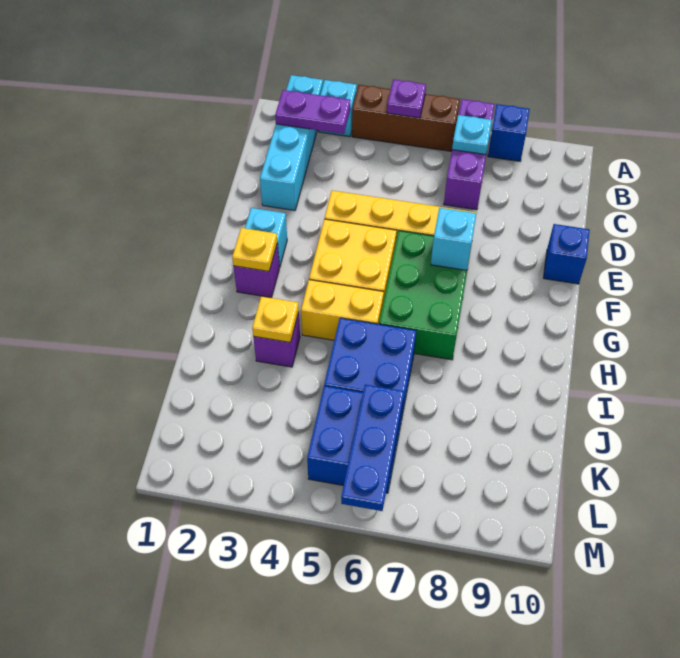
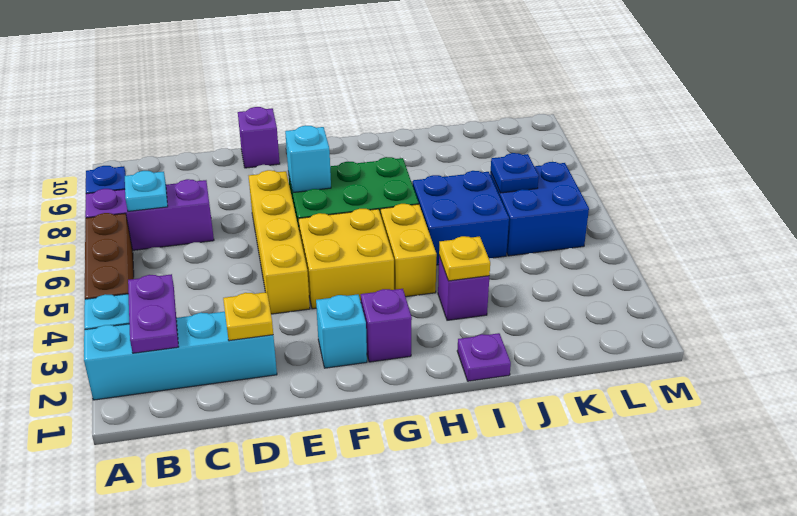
purple plate A5 level 2 -> purple plate I1 level 1
blue brick E10 level 1 -> purple brick E10 level 1
yellow plate G2 level 2 -> yellow plate D2 level 2
blue plate K6:M6 level 2 -> blue plate K6 level 2

